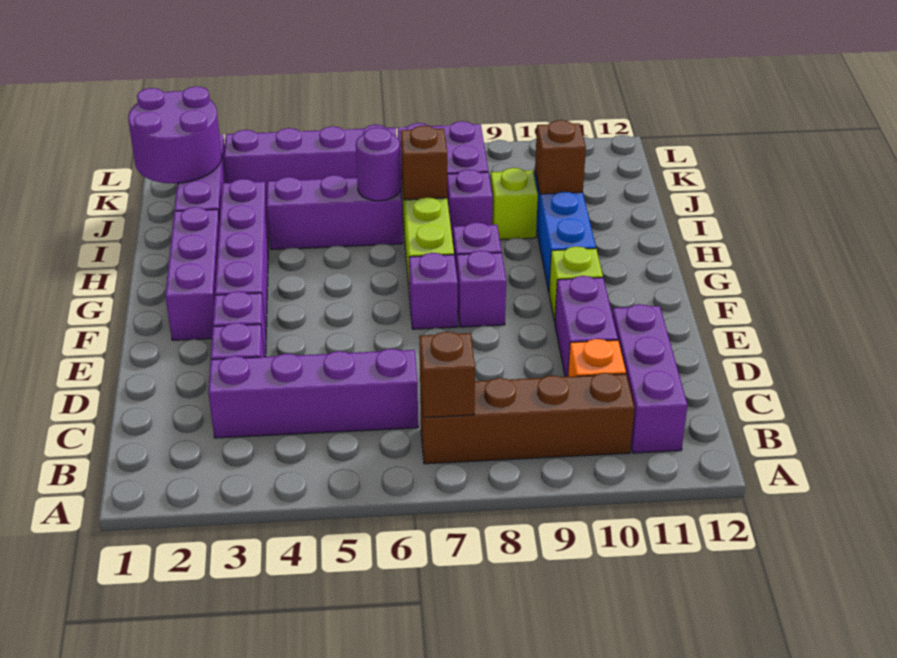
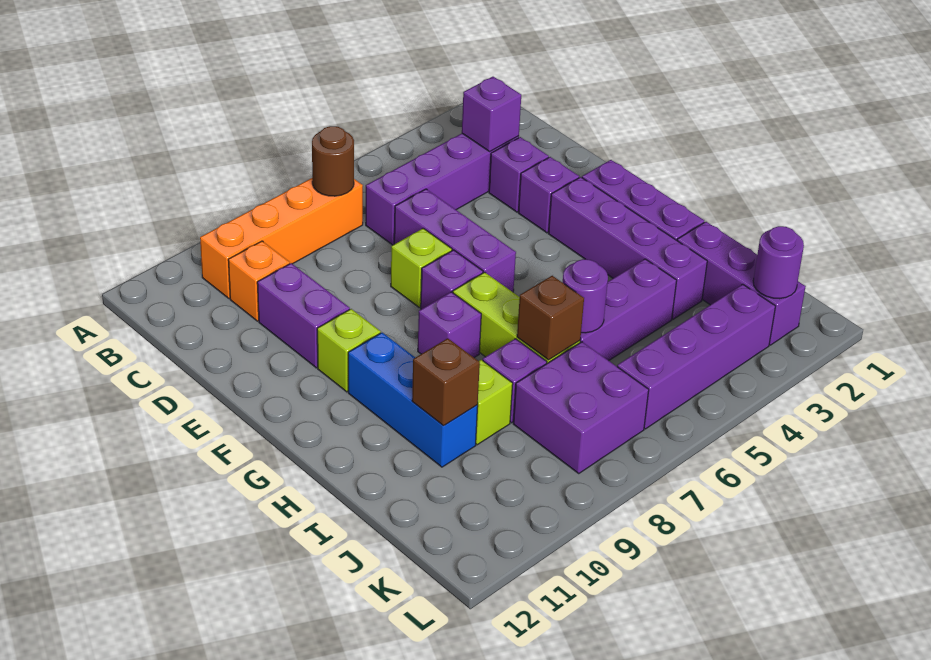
brown brick B7:B10 level 1 -> orange brick B7:B10 level 1
brown brick B7 level 2 -> brown round brick B7 level 2
purple brick B11:D11 level 1 -> purple brick D6:F6 level 1
none -> lime brick E7 level 1
purple brick F8 level 1 -> purple brick C3 level 2
purple round brick J1:K2 level 2 -> purple round brick K2 level 2

